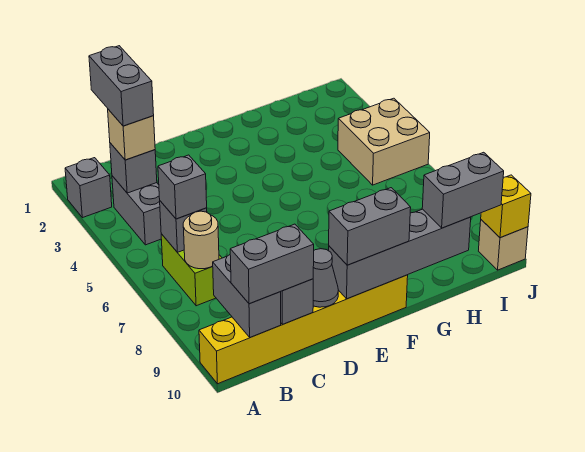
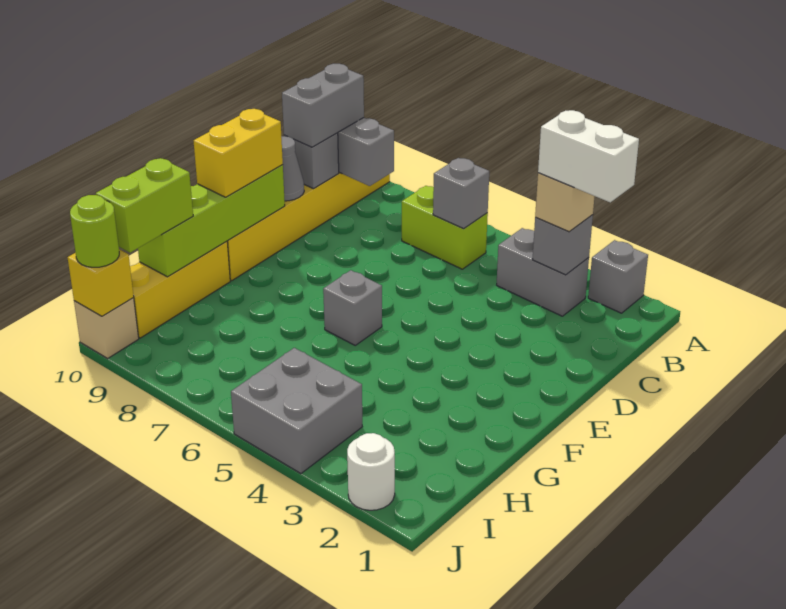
grey brick B2:B3 level 4 -> white brick B2:B3 level 4
grey brick B6 level 3 -> grey brick F6 level 1
tan round brick B7 level 2 -> none
grey brick E10:H10 level 2 -> lime brick E10:H10 level 2
grey brick E10:F10 level 3 -> yellow brick E10:F10 level 3
none -> yellow brick G10:I10 level 1
grey brick H10:I10 level 3 -> lime brick H10:I10 level 3
tan brick I4:J5 level 1 -> grey brick I4:J5 level 1
none -> white round brick J2 level 1
none -> lime round brick J10 level 3

